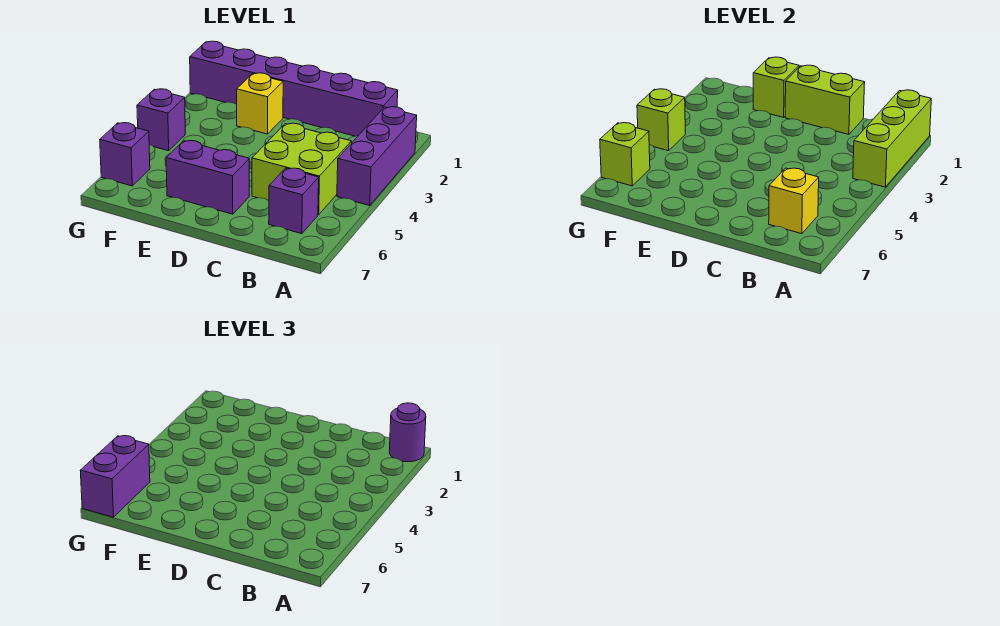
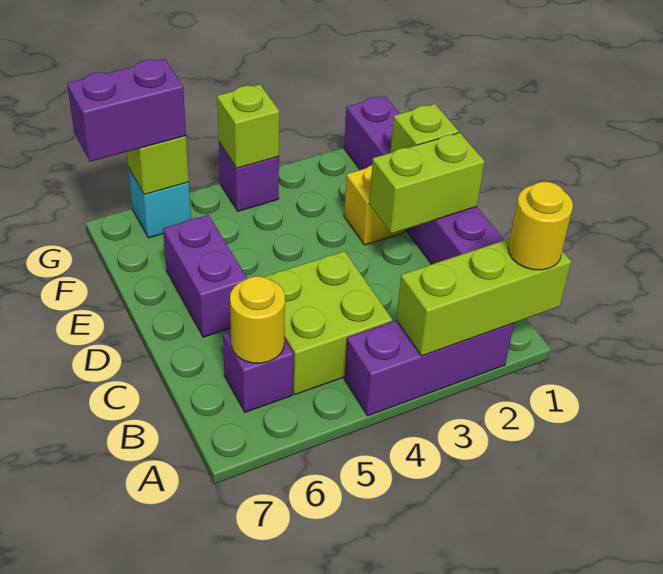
purple round brick A1 level 3 -> yellow round brick A1 level 3
yellow brick B6 level 2 -> yellow round brick B6 level 2
lime brick C1:D1 level 2 -> lime brick D1:D2 level 2
purple brick G6 level 1 -> cyan brick G6 level 1

